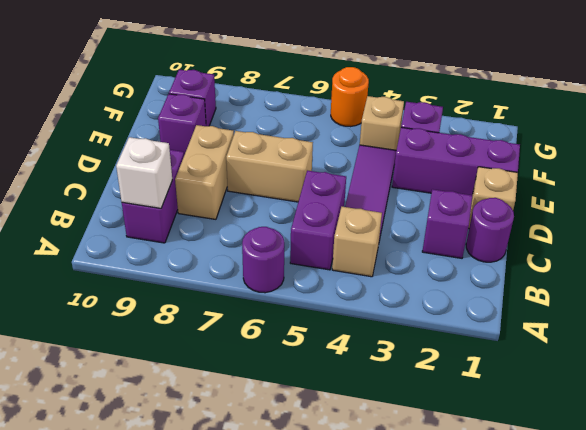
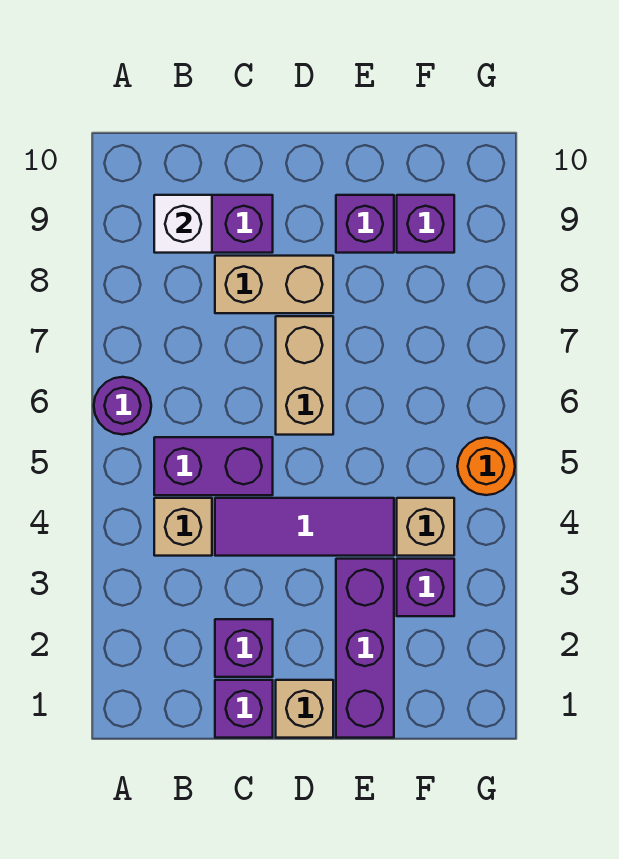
purple round brick C1 level 1 -> purple brick C1 level 1

